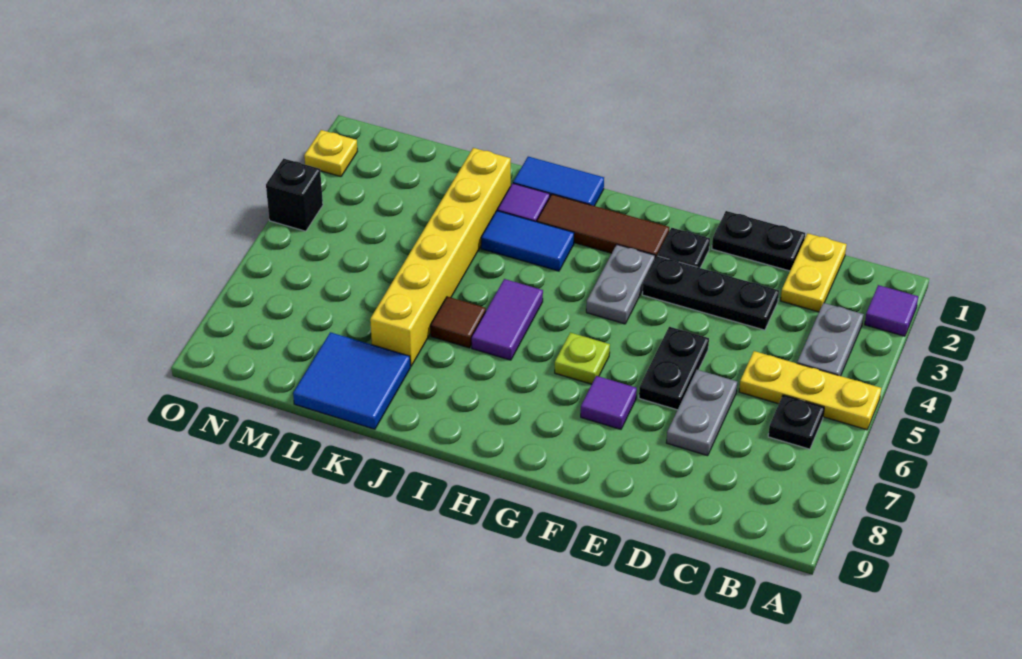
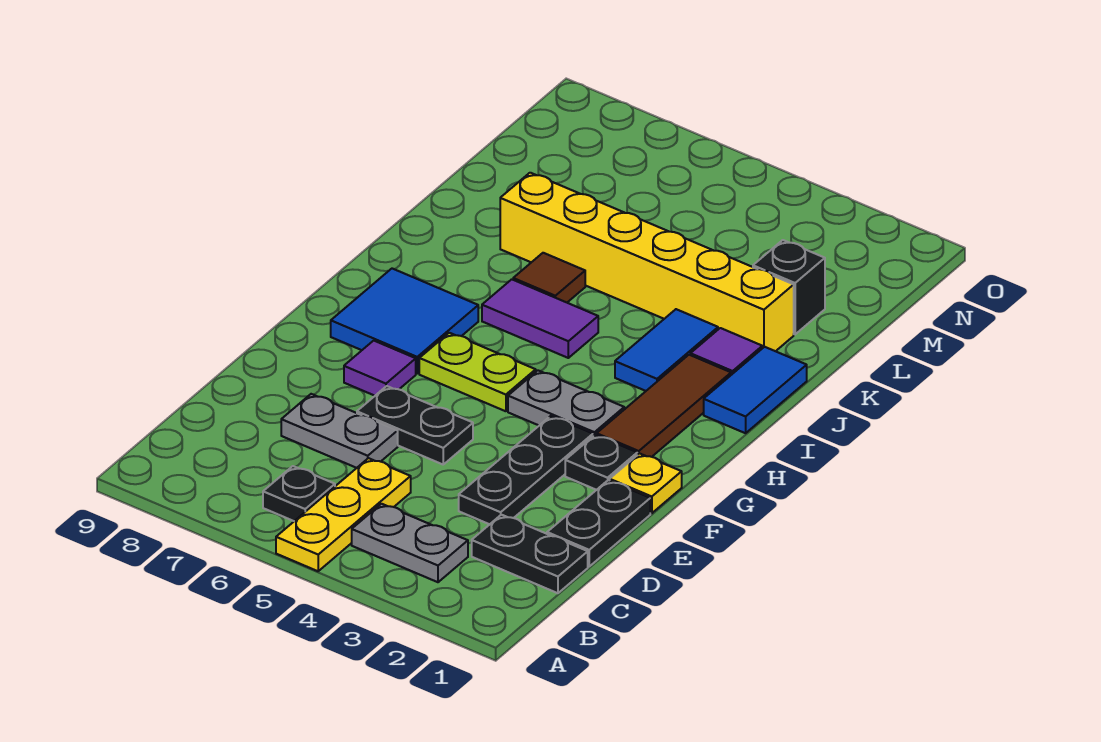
purple tile A2 level 1 -> none
yellow plate C1:C2 level 1 -> black plate C1:C2 level 1
lime plate G6 level 1 -> lime plate G5:G6 level 1
blue tile K8:L9 level 1 -> blue tile G7:H8 level 1
yellow plate O2 level 1 -> yellow plate F1 level 1
black brick O4 level 1 -> black brick L2 level 1

